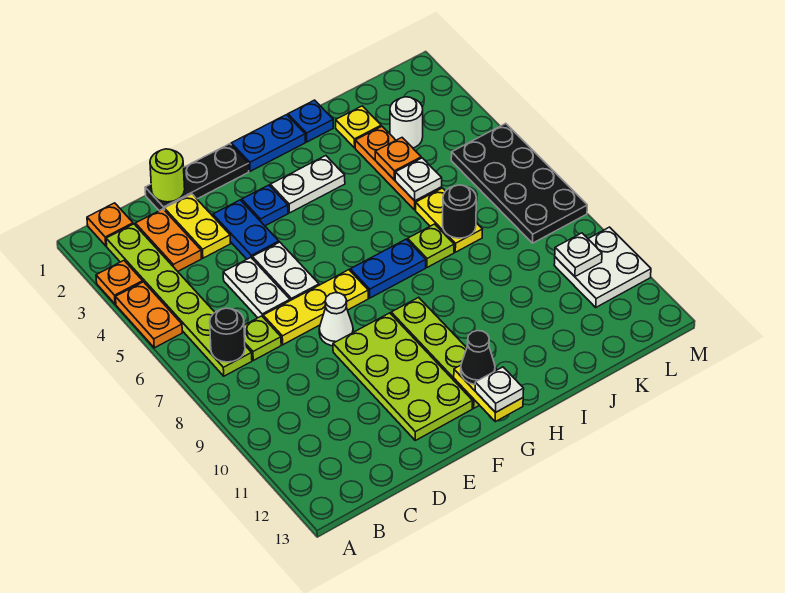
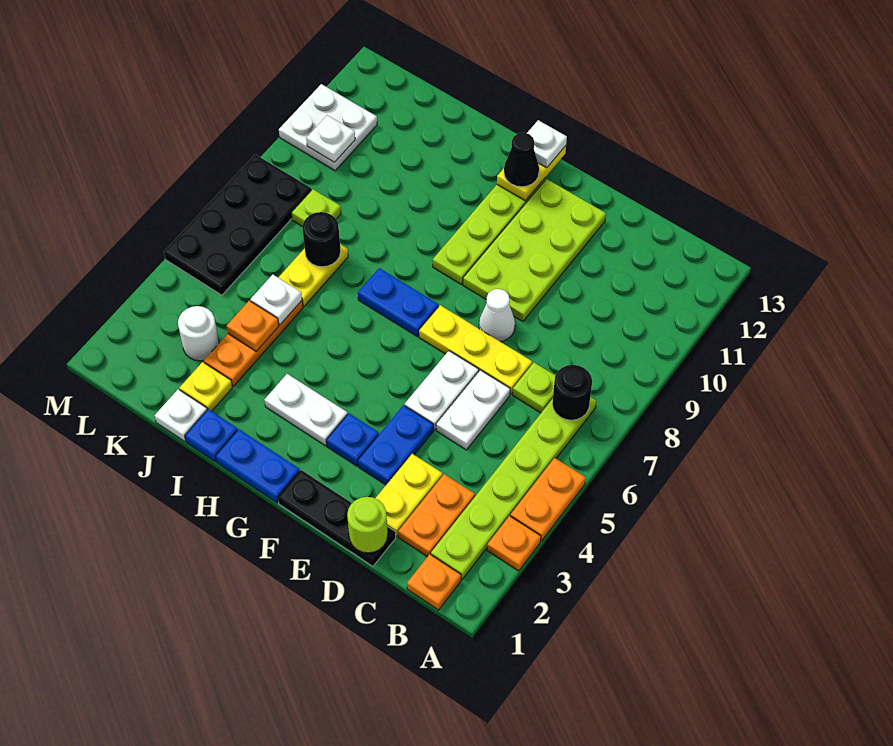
lime plate I7 level 1 -> lime plate K8 level 1
none -> white plate J1 level 1

